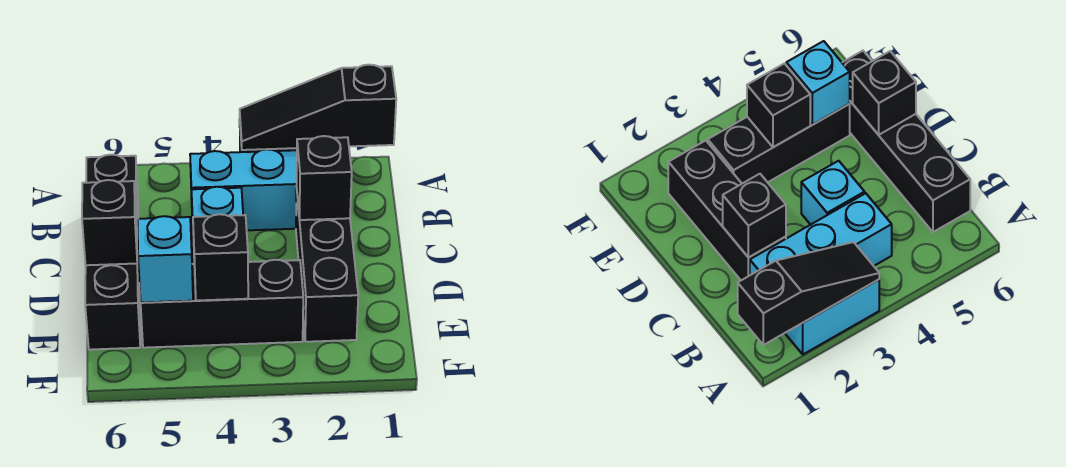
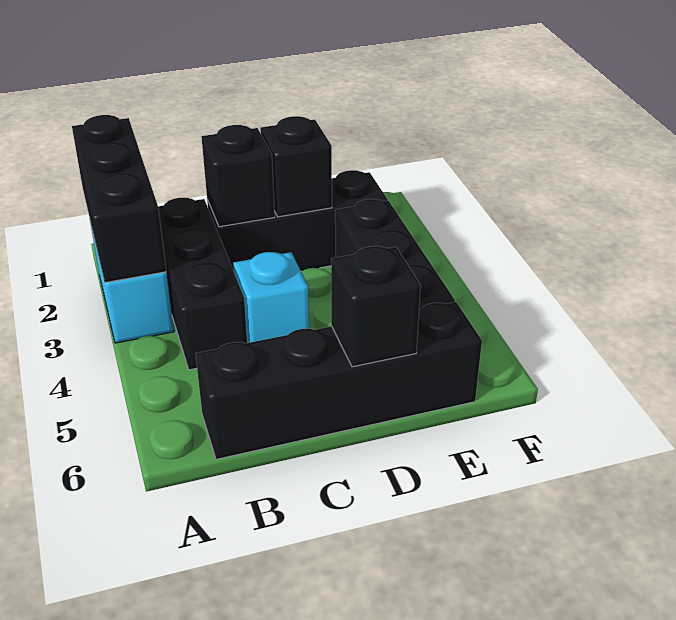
black slope A1:A3 level 2 top 1 -> black brick A1:A3 level 2
cyan brick B2:B4 level 1 -> black brick B2:B4 level 1
black brick E4 level 2 -> black brick D2 level 2
cyan brick E5 level 2 -> none

